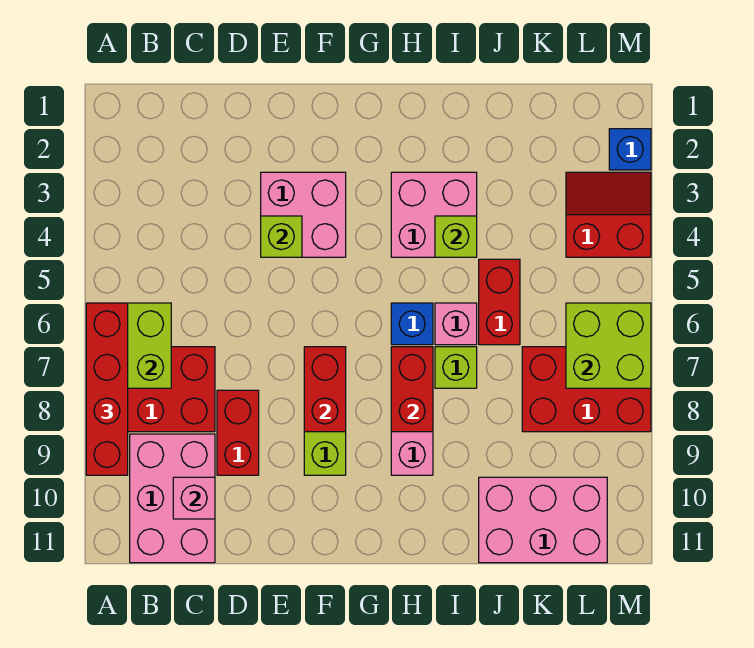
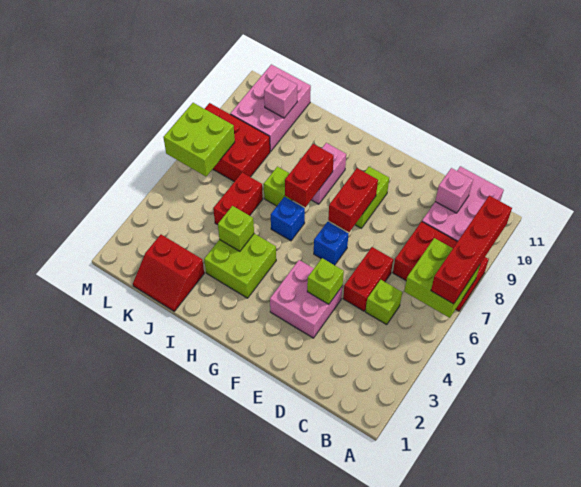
none -> lime brick C5 level 1
red brick D8:D9 level 1 -> red brick D5:D6 level 1
pink brick H3:I4 level 1 -> lime brick H3:I4 level 1
pink brick I6 level 1 -> pink brick K10 level 2
pink brick J10:L11 level 1 -> pink brick K9:L11 level 1
red slope L3:M4 level 1 top 4 -> red slope J1:K2 level 1 top 2
blue brick M2 level 1 -> blue brick F6 level 1

